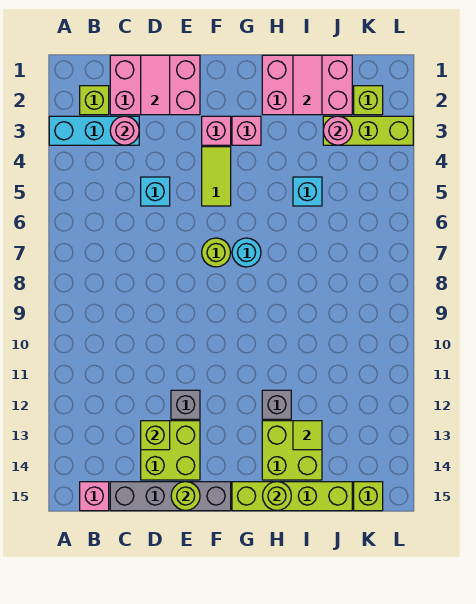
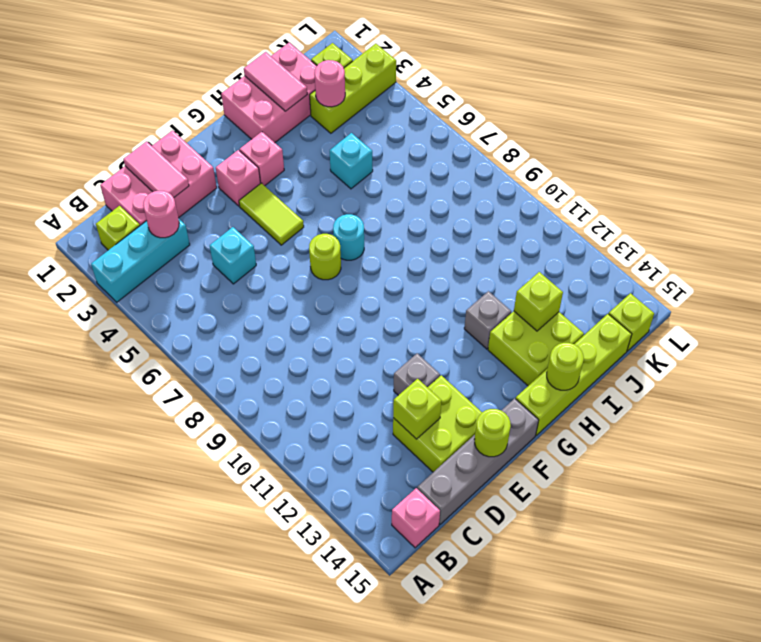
lime tile I13 level 2 -> lime brick I13 level 2

